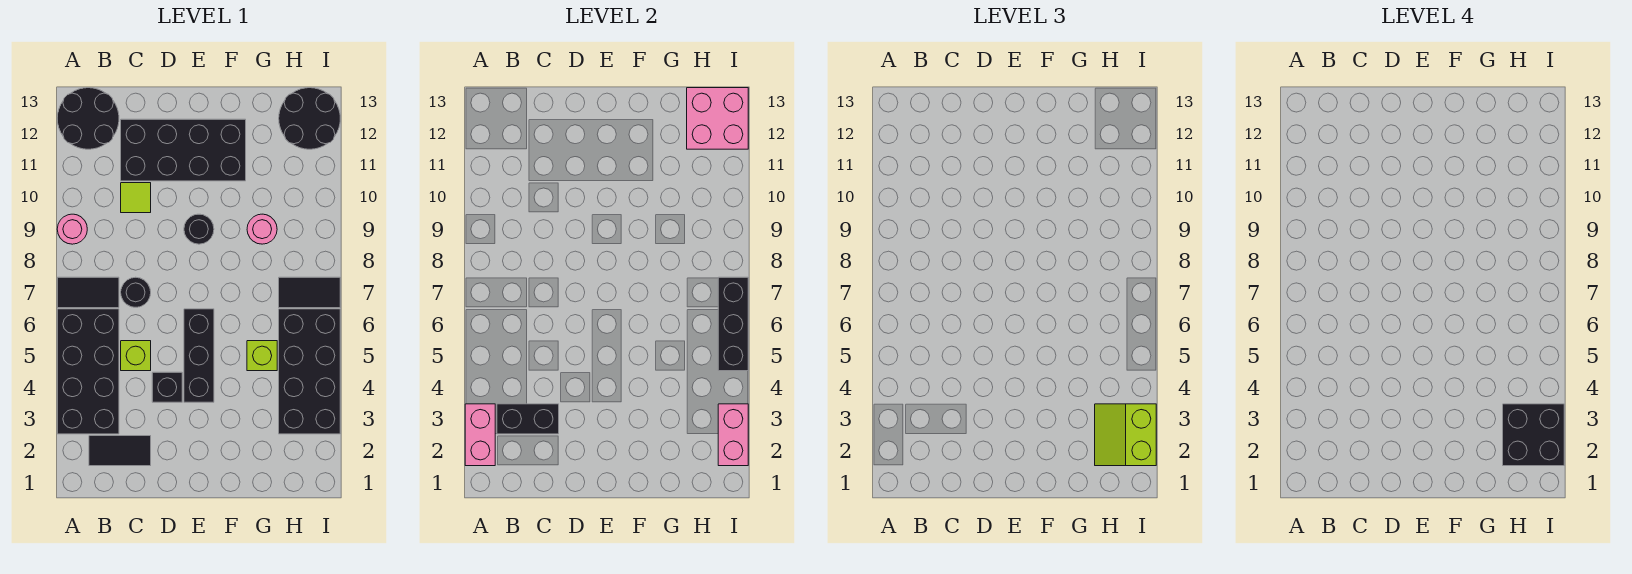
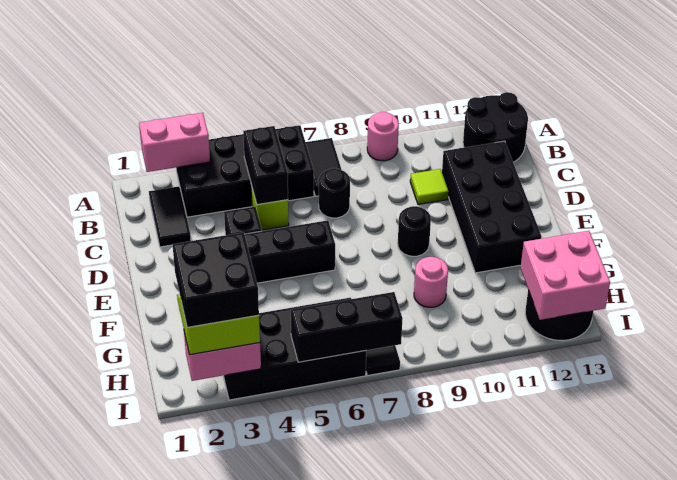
black brick B3:C3 level 2 -> black brick B5:C5 level 2
lime brick G5 level 1 -> none

